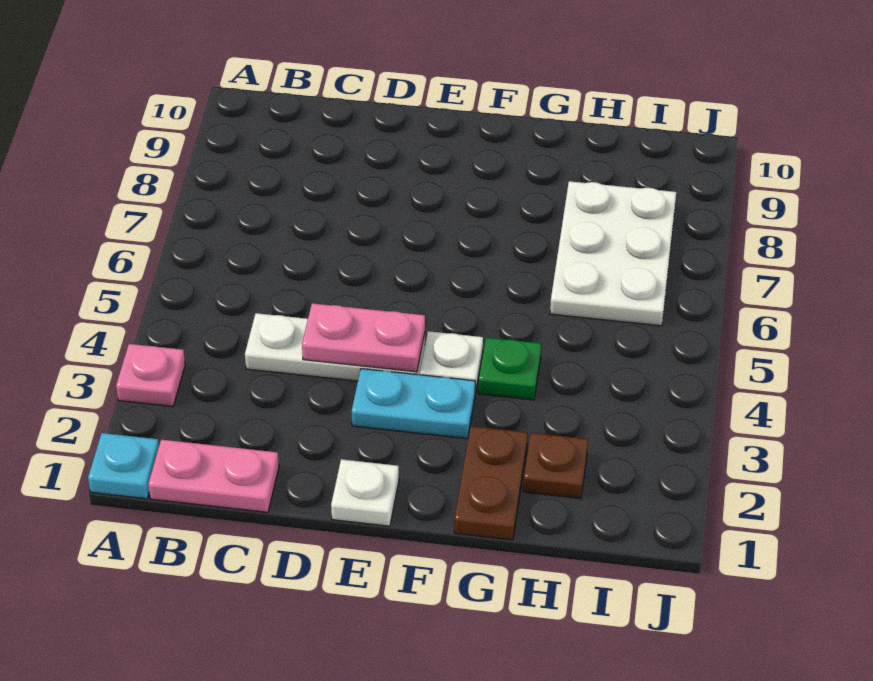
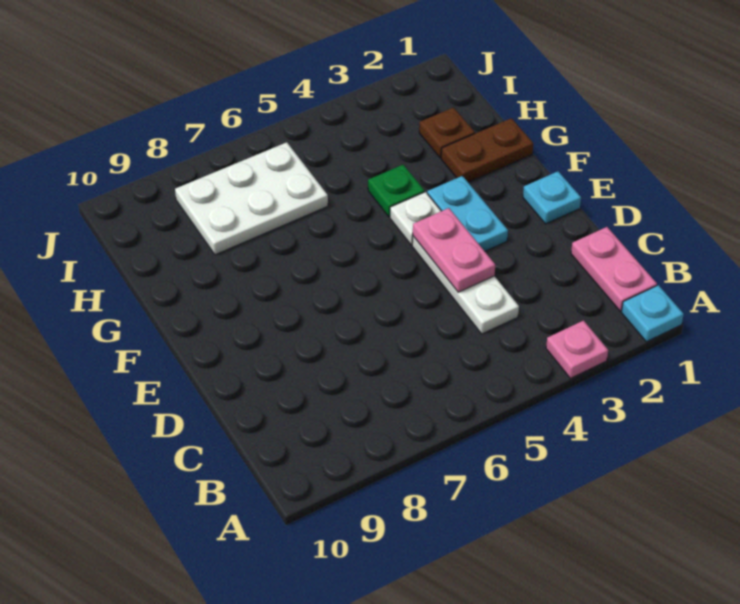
white plate E1 level 1 -> cyan plate E1 level 1

